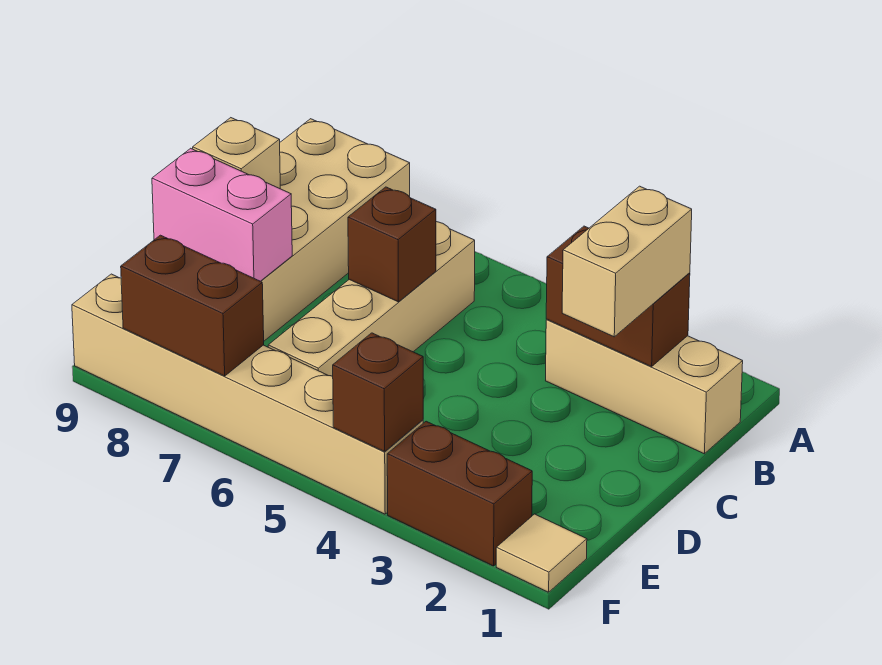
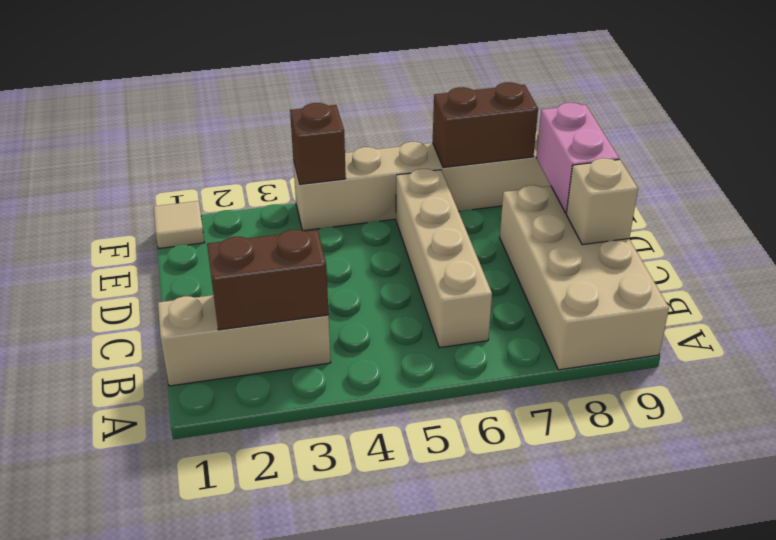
tan brick B2:C2 level 3 -> none
brown brick C6 level 2 -> none
pink brick D8:D9 level 2 -> pink brick D9:E9 level 2
brown brick F2:F3 level 1 -> none

